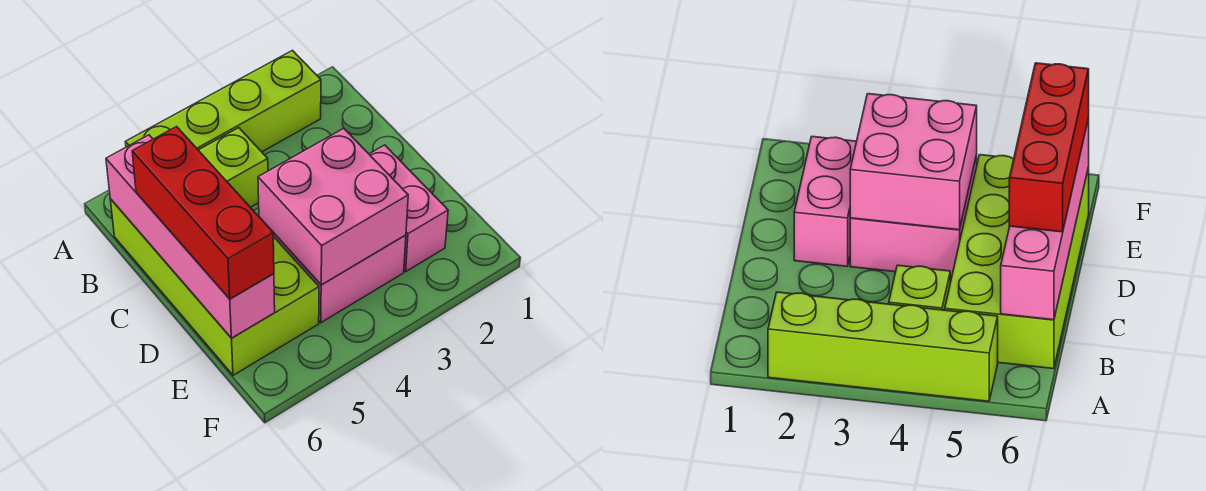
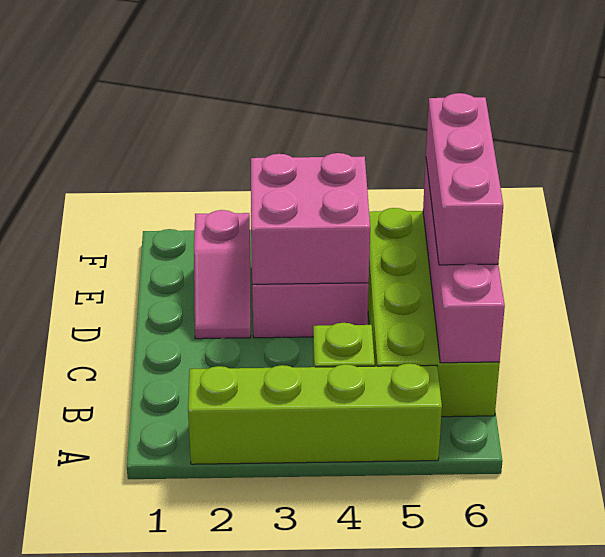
red brick C6:E6 level 3 -> pink brick C6:E6 level 3
pink brick D2:E2 level 1 -> pink slope D2:E2 level 1 top E

